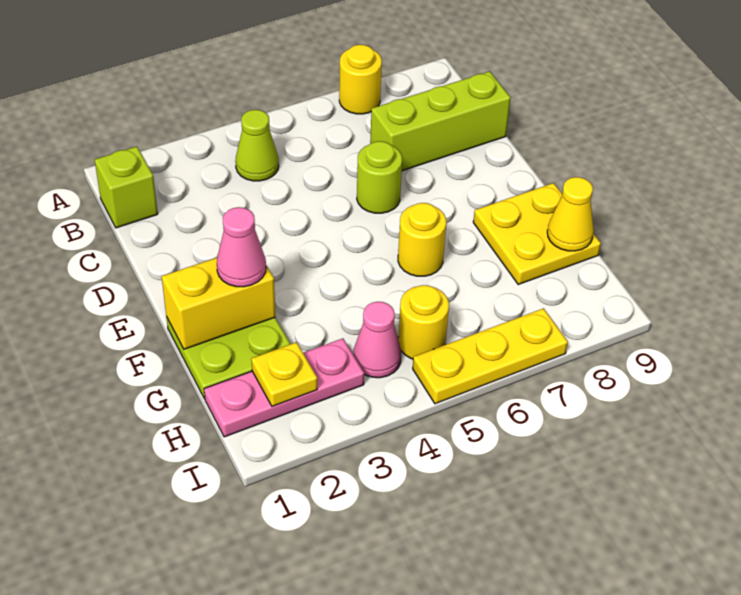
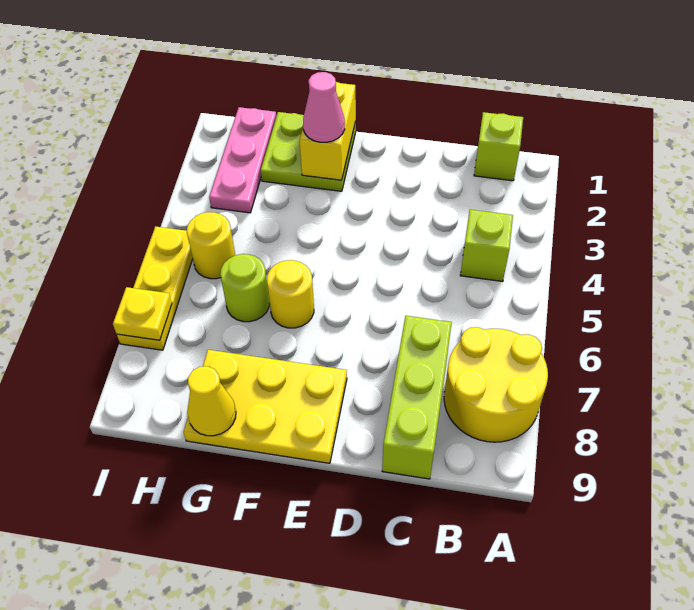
yellow round brick A7 level 1 -> yellow round brick A7:B8 level 1
lime cone B4 level 1 -> lime brick B4 level 1
lime round brick D6 level 1 -> lime round brick G6 level 1
yellow plate F8:G9 level 1 -> yellow plate E8:G9 level 1
yellow plate H2 level 2 -> yellow plate I7 level 2
pink cone H4 level 1 -> none

